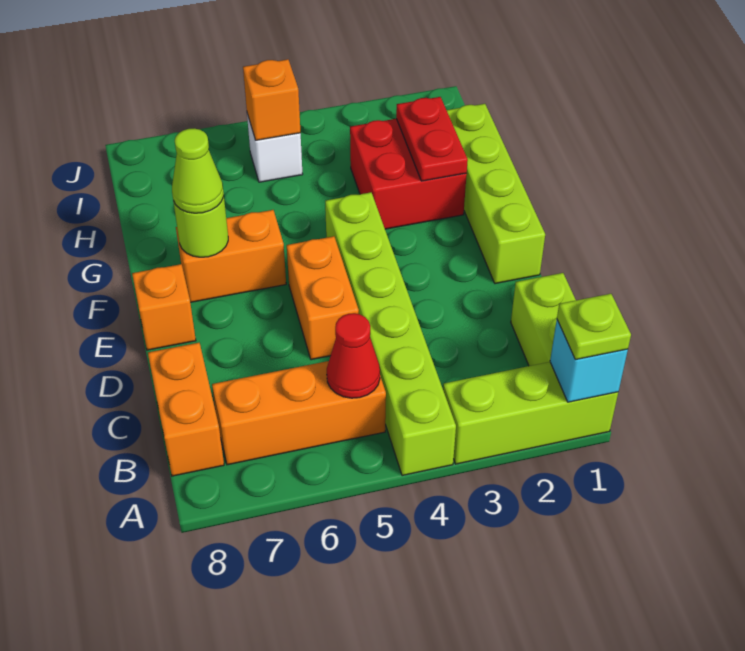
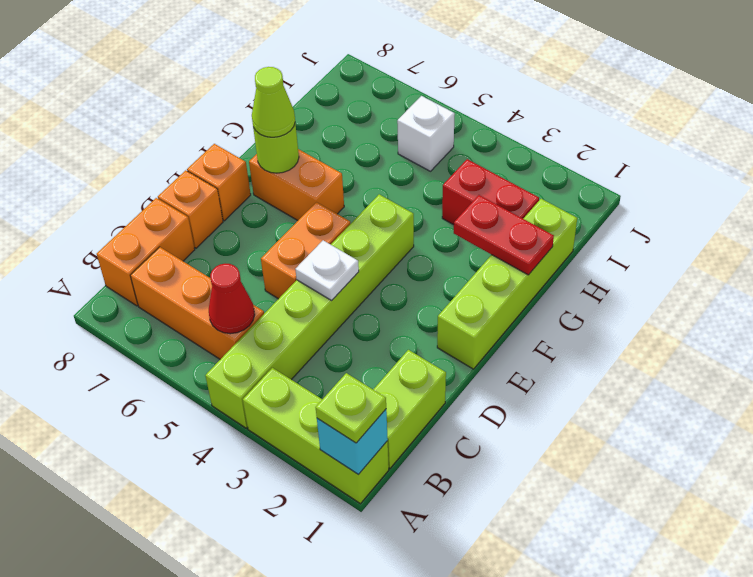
none -> white plate D4 level 2
red brick G2:H3 level 1 -> red brick H2:H3 level 1
red plate G2:H2 level 2 -> red plate G1:G2 level 2
orange brick I5 level 2 -> orange brick D8 level 1

